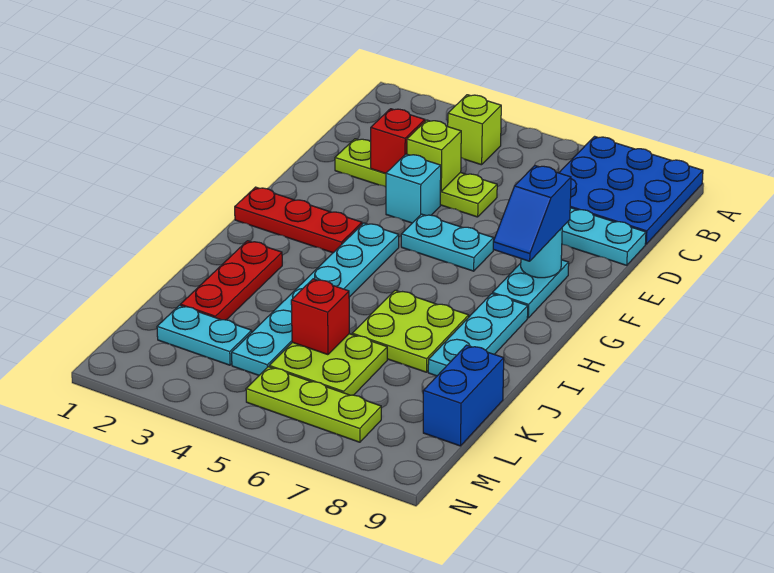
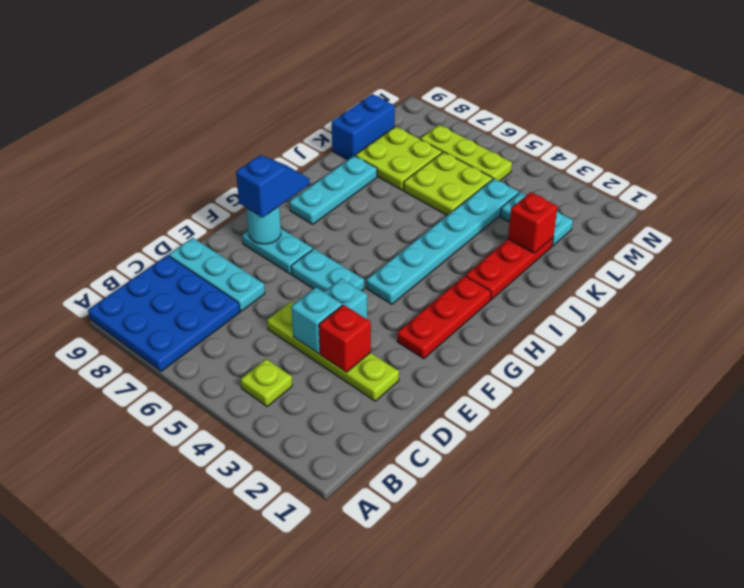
lime brick B4 level 1 -> lime plate B4 level 1
lime brick D4 level 2 -> cyan brick D4 level 2
cyan plate F8:G8 level 1 -> cyan plate F7:F8 level 1
red plate G1:G3 level 1 -> red plate F2:H2 level 1
lime plate I6:J7 level 1 -> lime plate K7:L8 level 1
red brick K5 level 2 -> red brick K2 level 2

